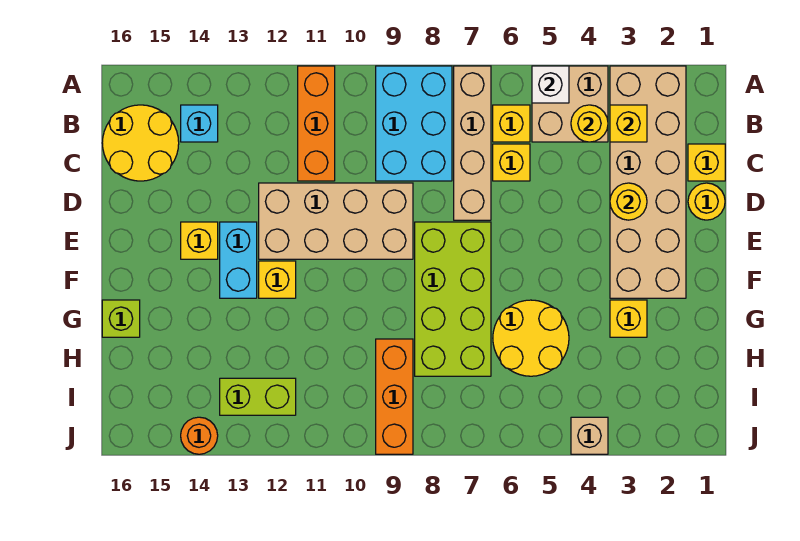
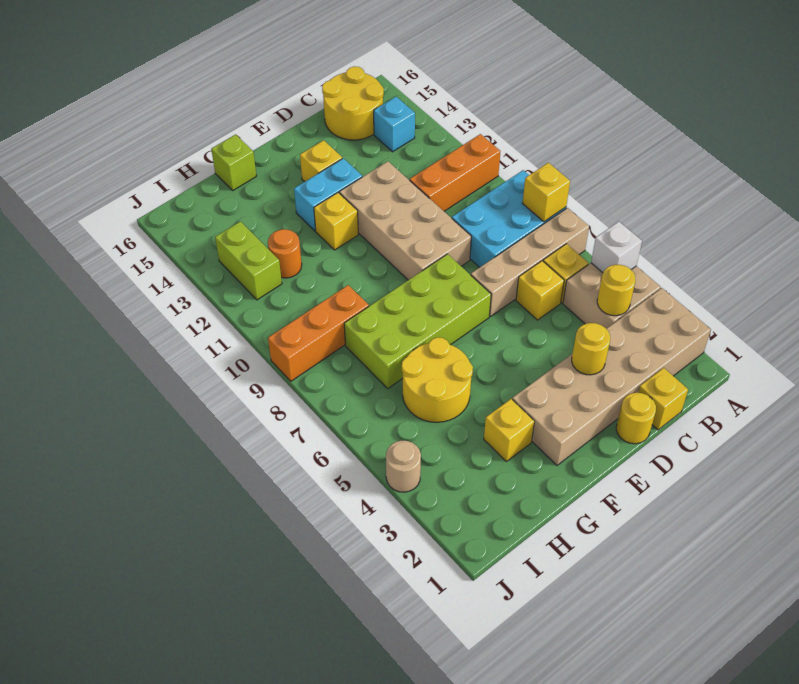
yellow brick B3 level 2 -> yellow brick A8 level 2
tan brick J4 level 1 -> tan round brick J4 level 1
orange round brick J14 level 1 -> orange round brick H12 level 1

